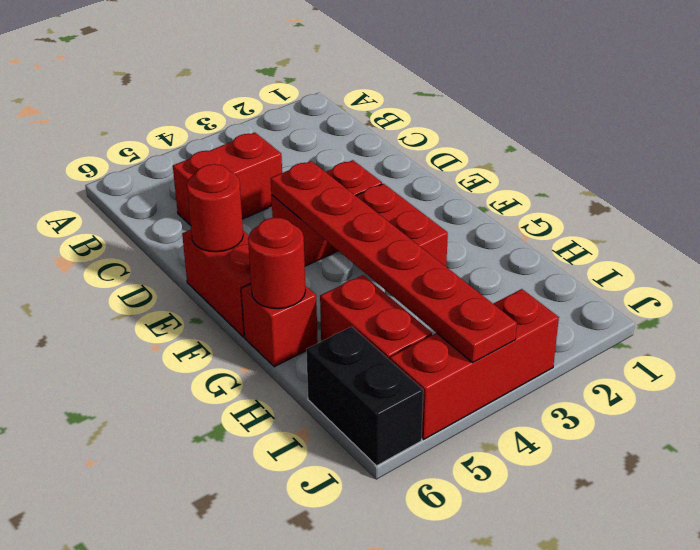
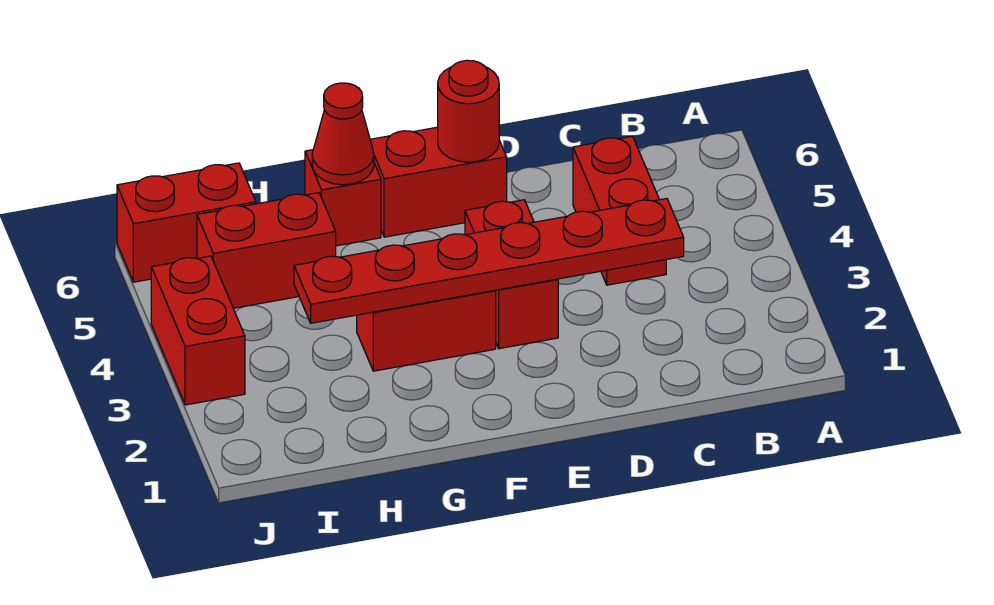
red plate E4:J4 level 2 -> red plate C3:H3 level 2
red round brick G6 level 2 -> red cone G6 level 2
black brick I6:J6 level 1 -> red brick I6:J6 level 1
red brick J3:J5 level 1 -> red brick J3:J4 level 1

